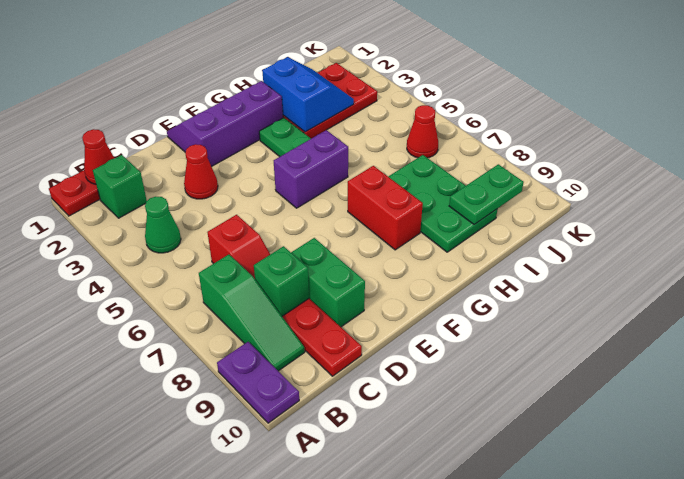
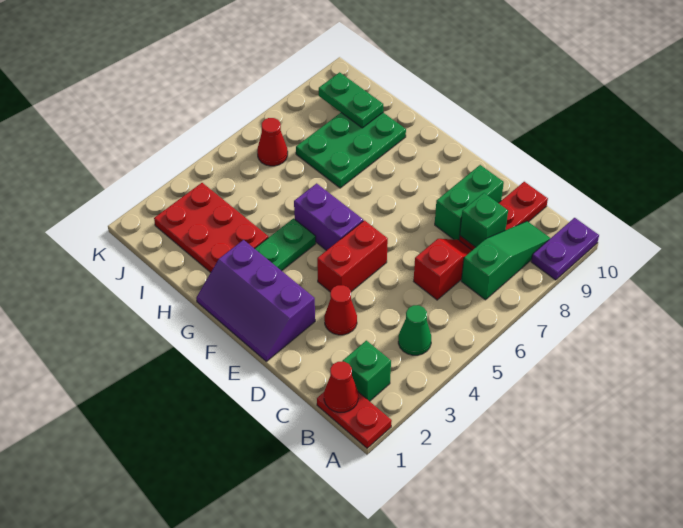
red brick G7:G8 level 1 -> red brick E4:E5 level 1
blue slope H2:I3 level 2 top H -> none

